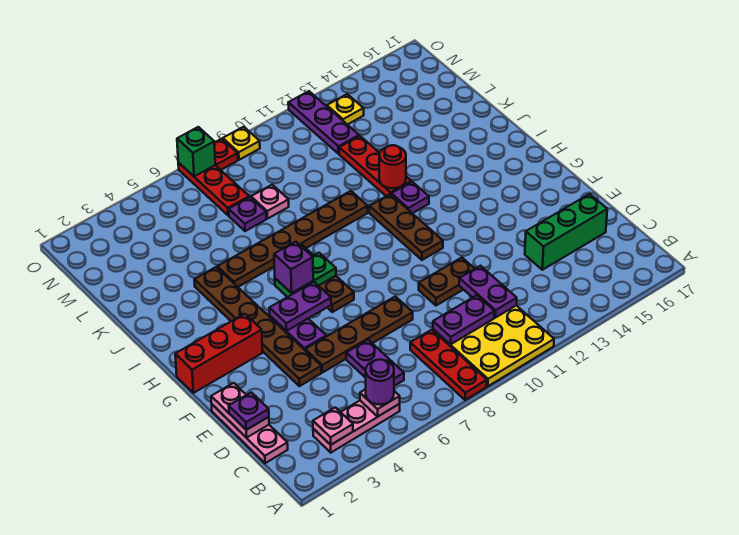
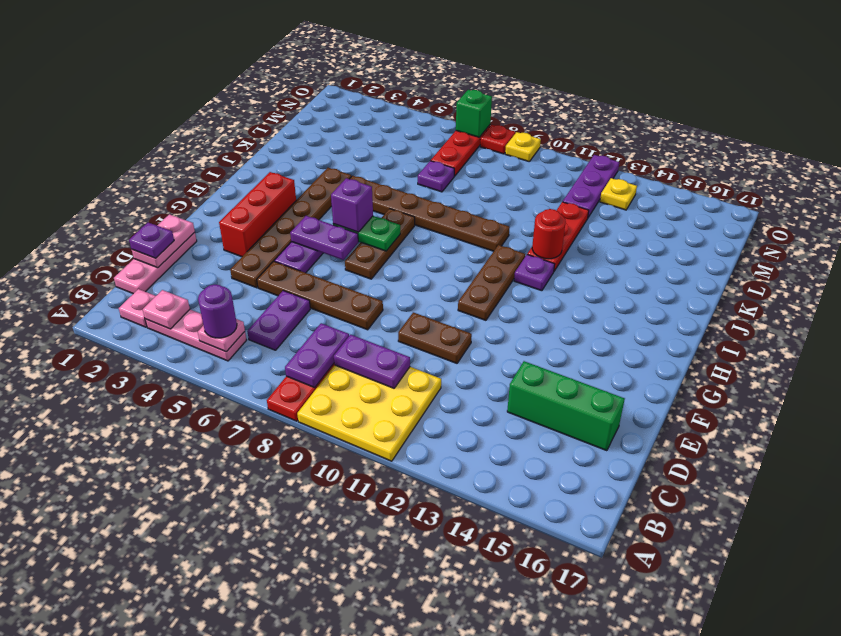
purple plate C11:D11 level 2 -> purple plate B8:C8 level 2
red brick G1:G3 level 1 -> red brick F3:H3 level 1
pink plate L8 level 1 -> pink plate B2 level 1

